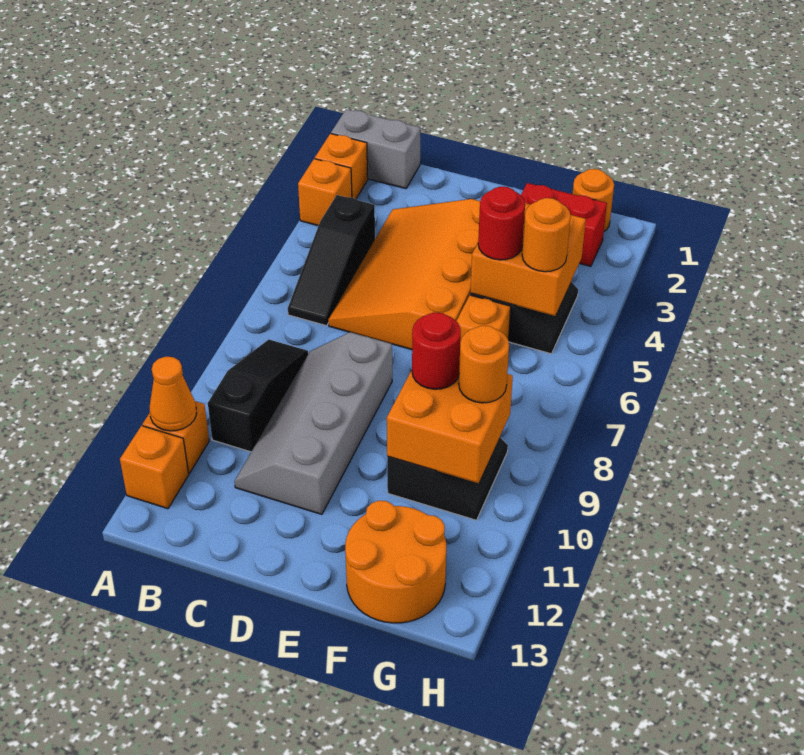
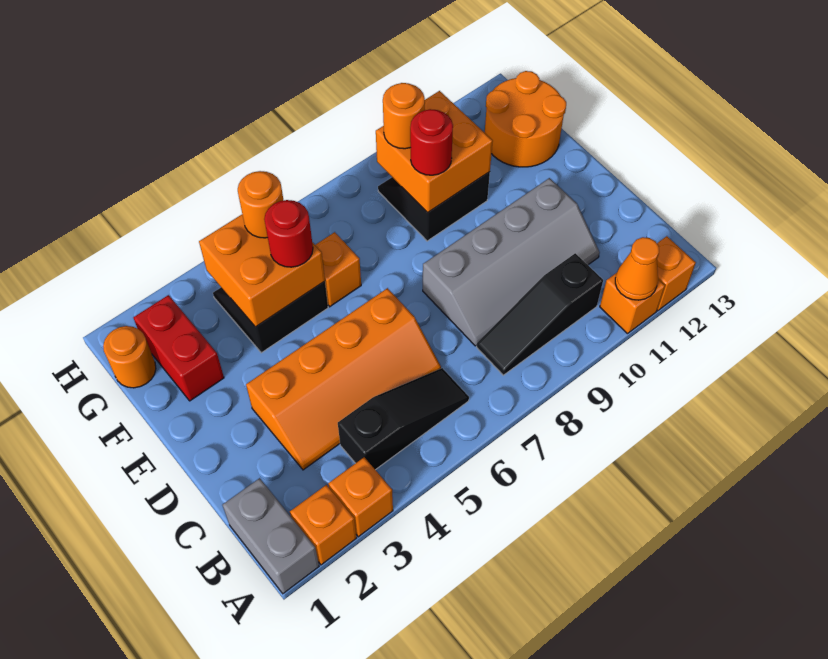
orange slope C3:E6 level 1 top E -> orange slope C3:D6 level 1 top D

